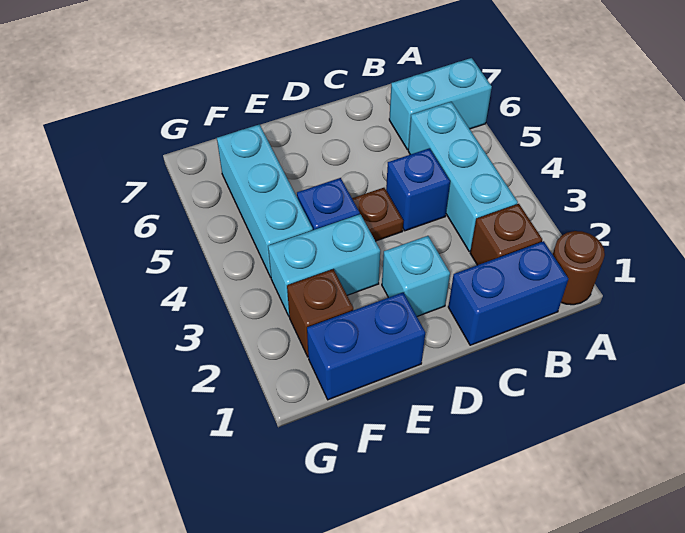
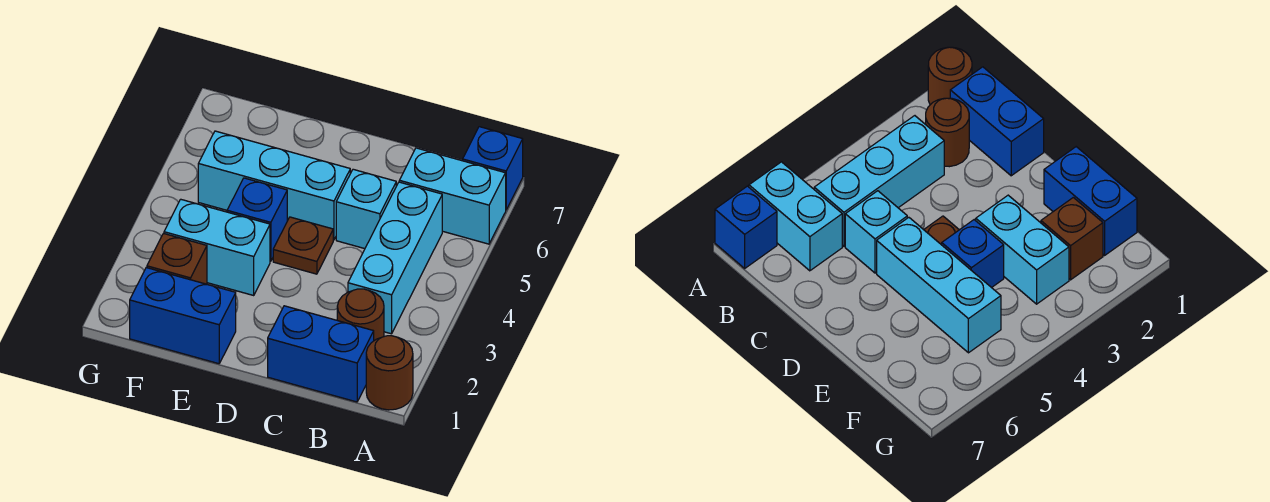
brown brick B2 level 1 -> brown round brick B2 level 1
blue brick C4 level 1 -> blue brick A7 level 1
cyan brick D2 level 1 -> cyan brick C5 level 1
cyan brick F4:F6 level 1 -> cyan brick D5:F5 level 1

